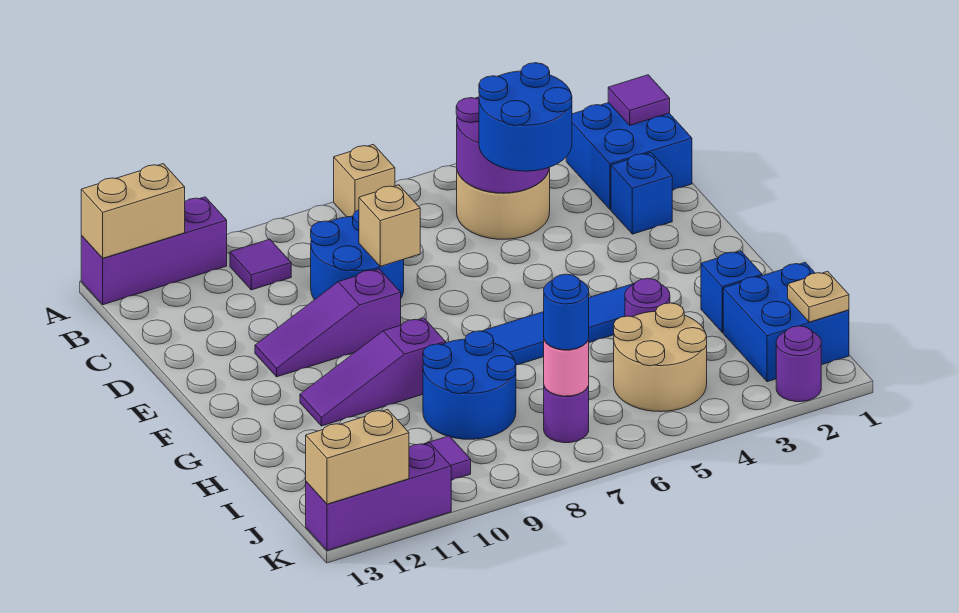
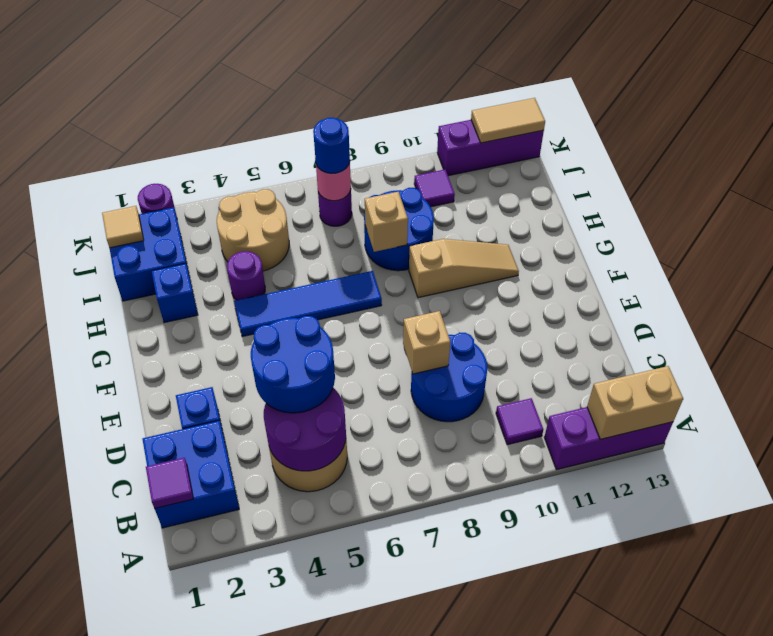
tan brick A7 level 1 -> tan brick H8 level 2
purple slope E9:E11 level 1 top 9 -> none
purple slope G9:G11 level 1 top 9 -> tan slope G9:G11 level 1 top 9
tan plate J1 level 2 -> tan tile J1 level 2
tan brick K12:K13 level 2 -> tan tile K12:K13 level 2

